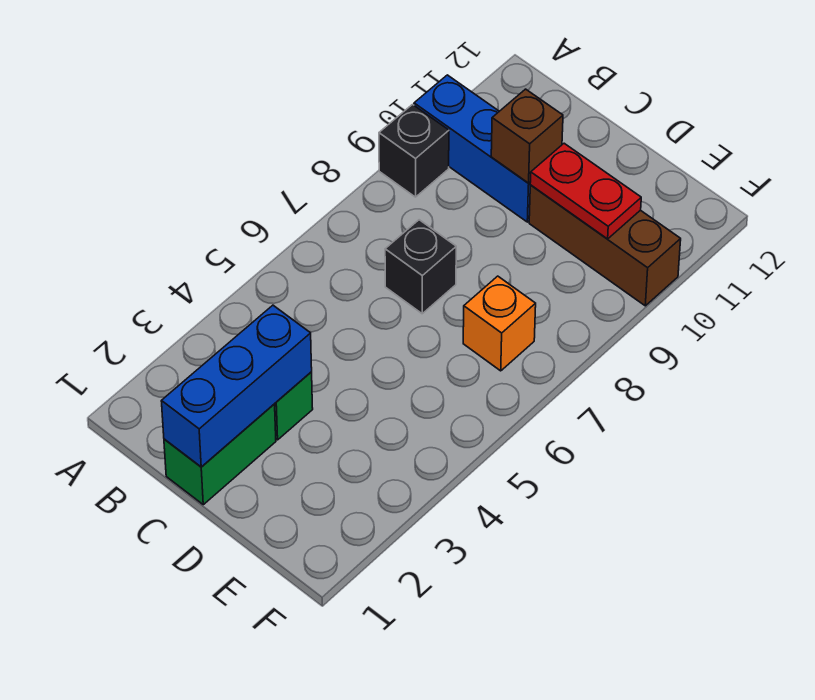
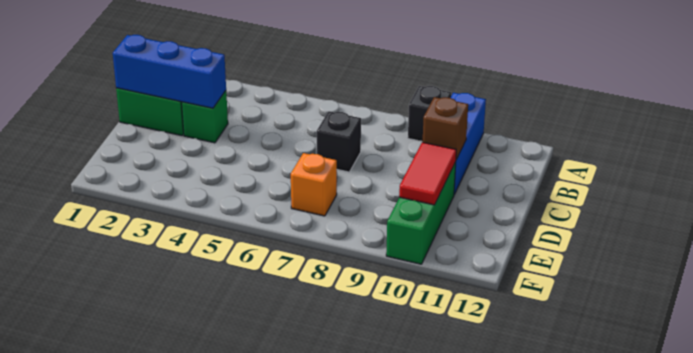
brown brick D10:F10 level 1 -> green brick D10:F10 level 1
red plate D10:E10 level 2 -> red tile D10:E10 level 2

